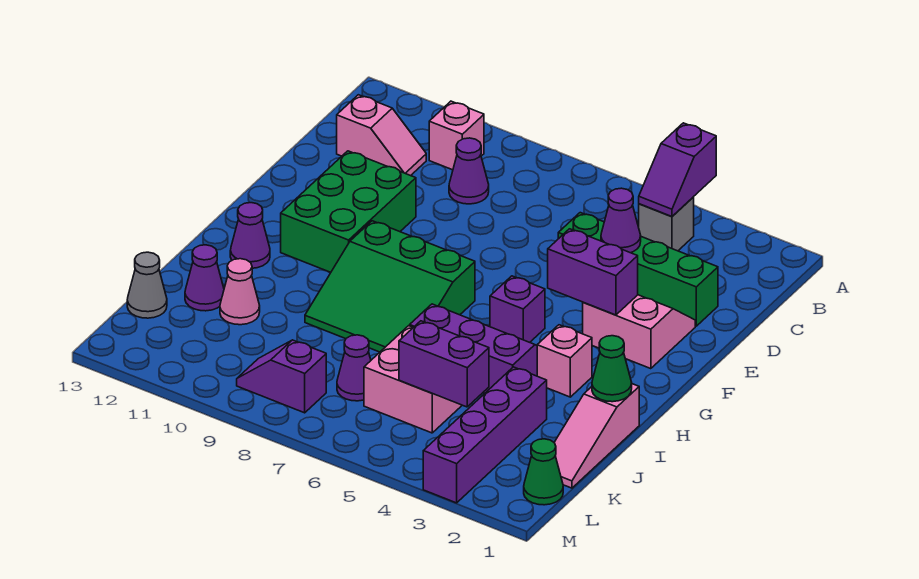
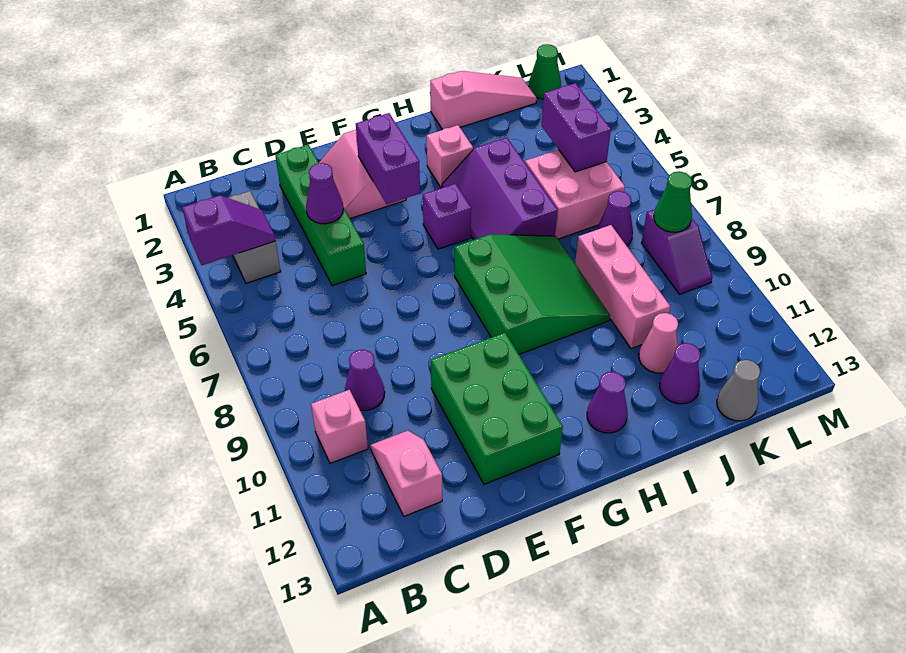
grey brick B4 level 1 -> grey brick B3:B4 level 1
green brick E10:G11 level 1 -> green brick E10:F12 level 1
green cone I1 level 2 -> green cone L8 level 2
purple brick J3:M3 level 1 -> none
none -> pink brick J8:J10 level 1

